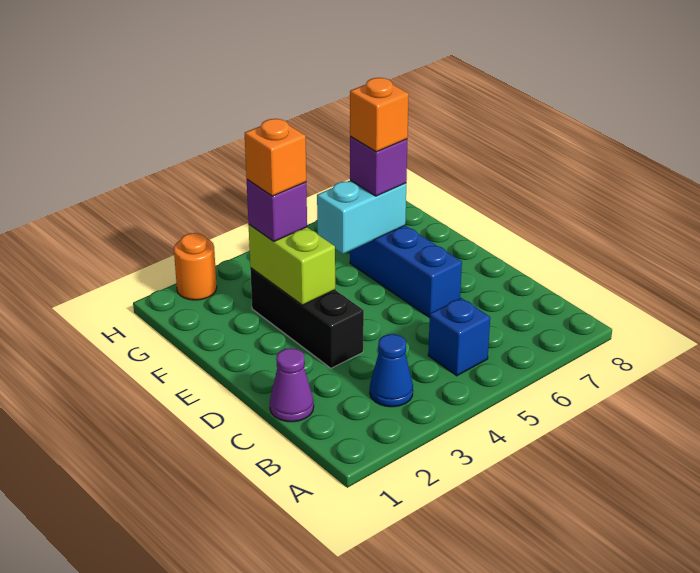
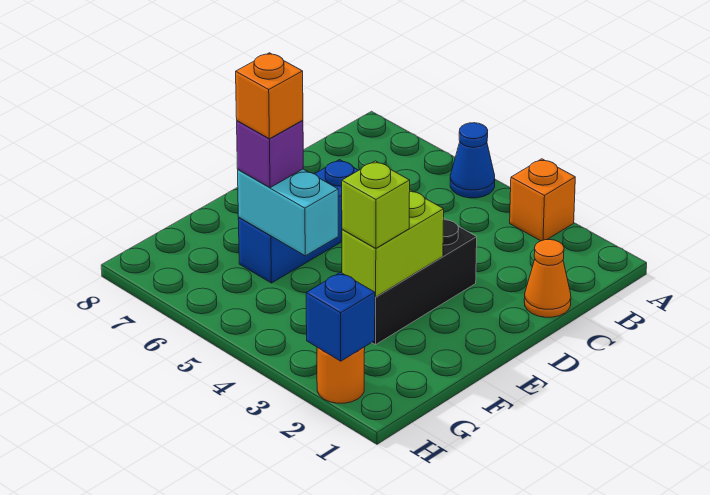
blue cone B3 level 1 -> blue cone A5 level 1
blue brick B5 level 1 -> blue brick H2 level 2
purple cone C1 level 1 -> orange cone C1 level 1
purple brick F3 level 3 -> lime brick F3 level 3
orange brick F3 level 4 -> orange brick A3 level 1

